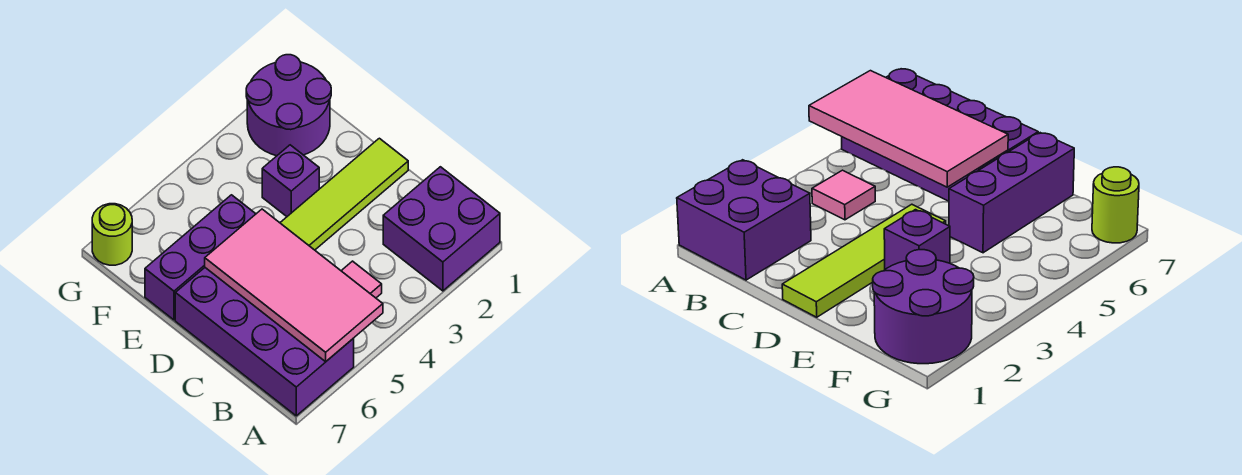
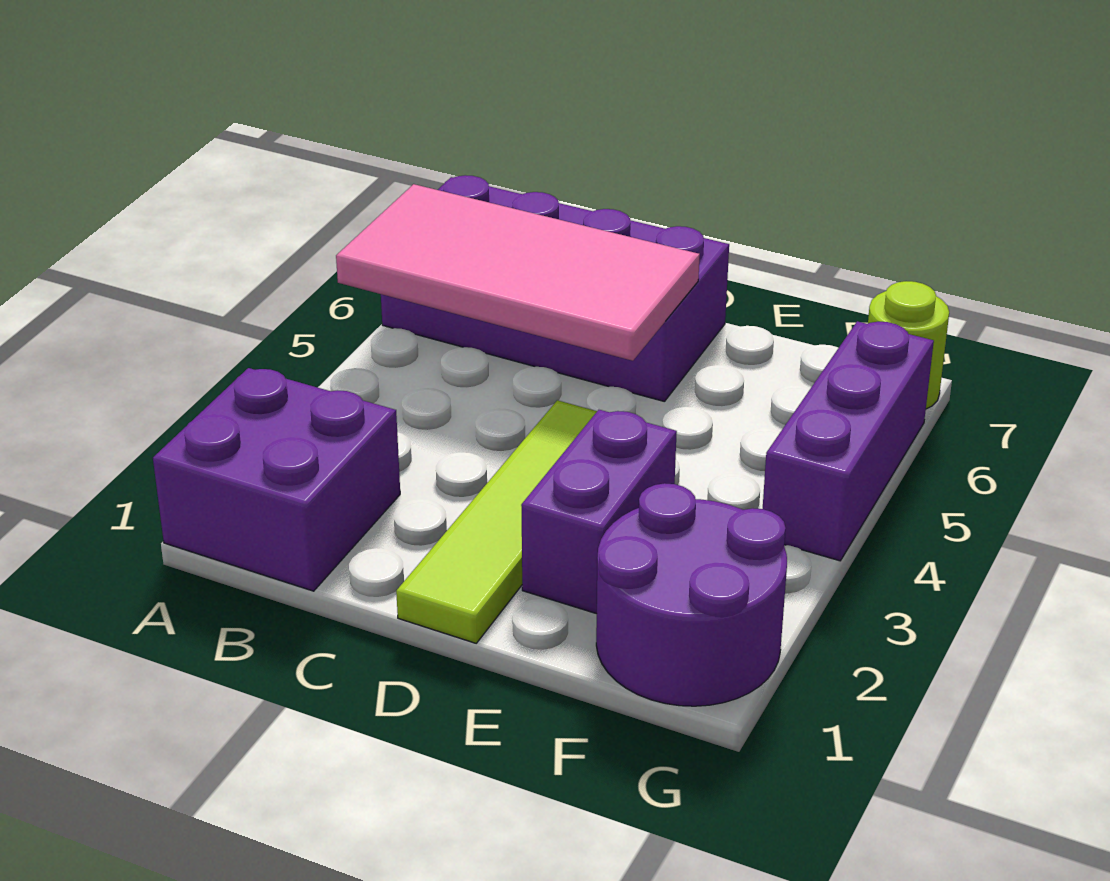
pink tile B4 level 1 -> none
purple brick E3 level 1 -> purple brick E2:E3 level 1
purple brick E5:E7 level 1 -> purple brick G4:G6 level 1

